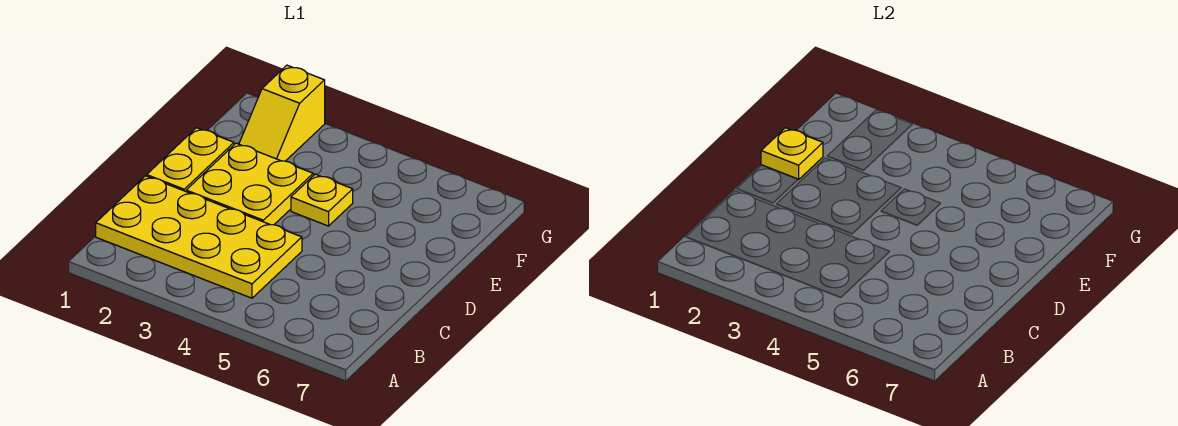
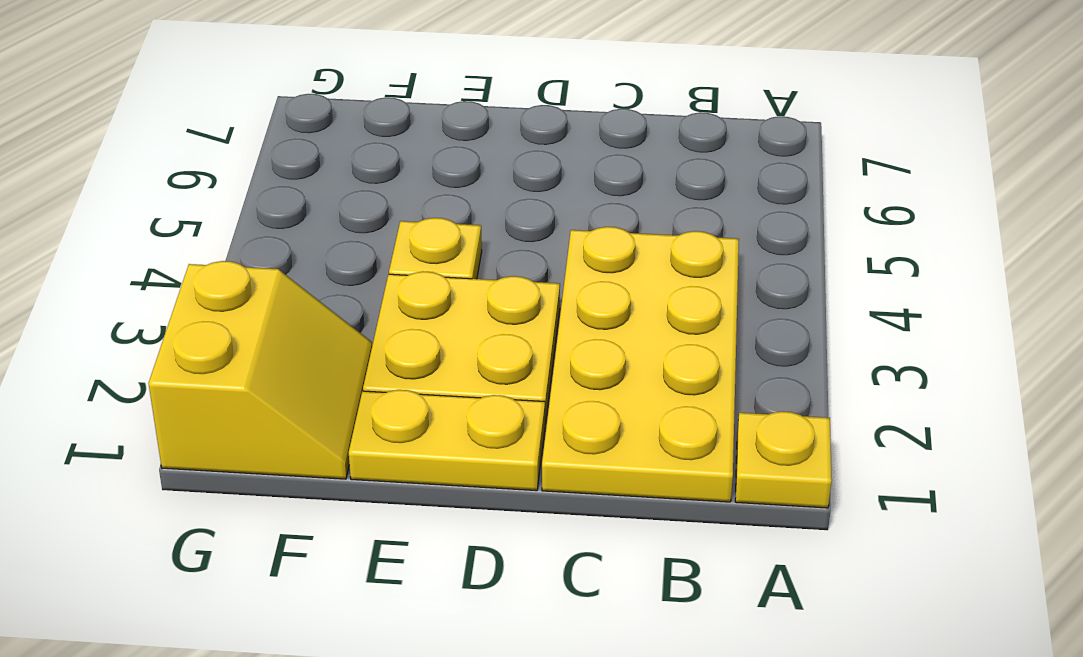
yellow plate E1 level 2 -> yellow plate A1 level 1
yellow slope F2:G2 level 1 top G -> yellow slope F1:G2 level 1 top G

